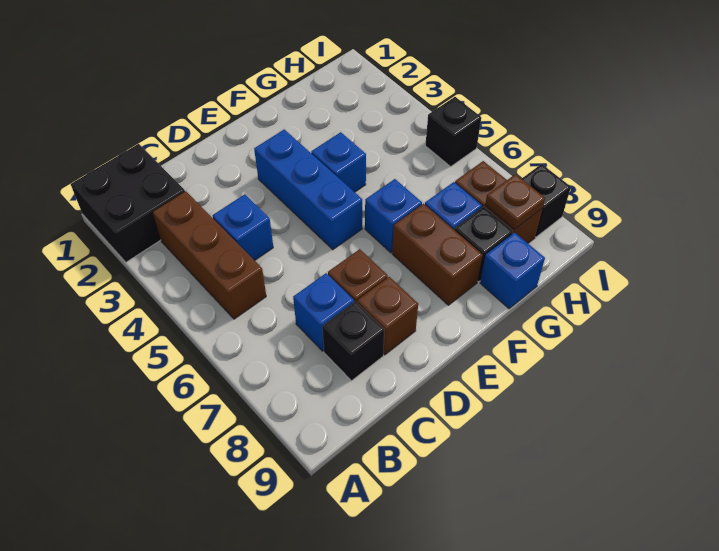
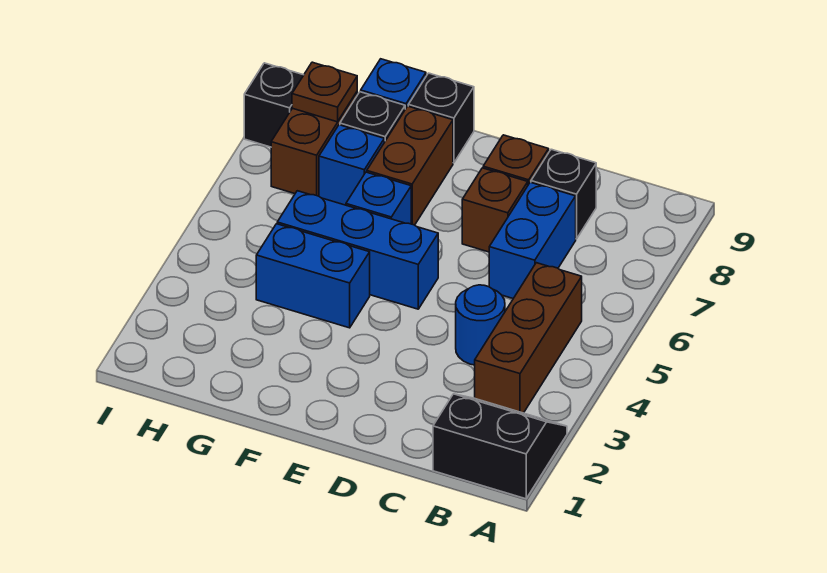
black brick A1:B2 level 1 -> black slope A1:B2 level 1 top 1
blue brick C4 level 1 -> blue round brick C4 level 1
blue brick C7 level 1 -> blue brick C6:C7 level 1
blue brick E3:E5 level 1 -> blue brick E5:G5 level 1
blue brick F4 level 1 -> blue brick F4:G4 level 1
black brick I5 level 1 -> black brick F9 level 1

